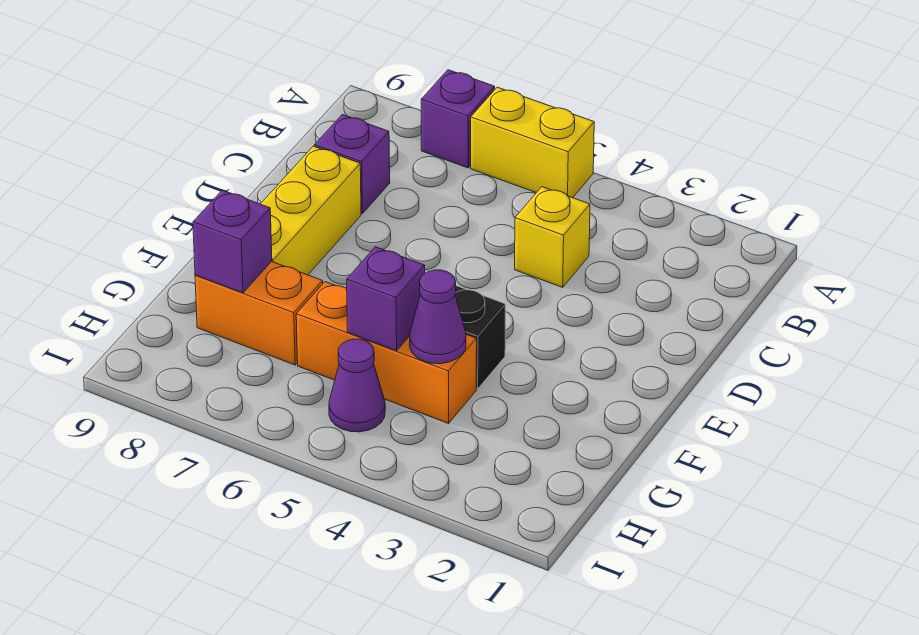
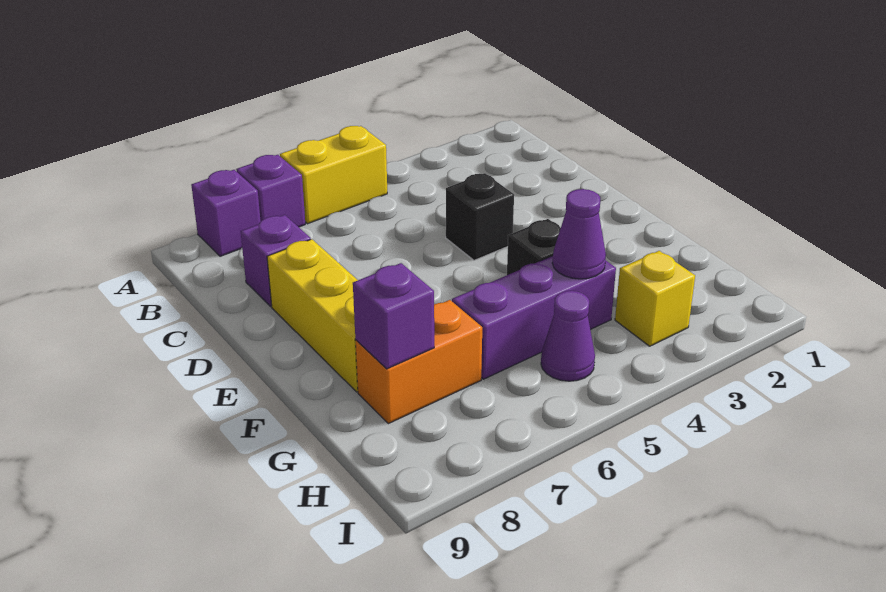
yellow brick C4 level 1 -> yellow brick H3 level 1
none -> black brick D4 level 1
orange brick G4:G6 level 1 -> purple brick G4:G6 level 1
purple brick G5 level 2 -> purple brick A8 level 1

